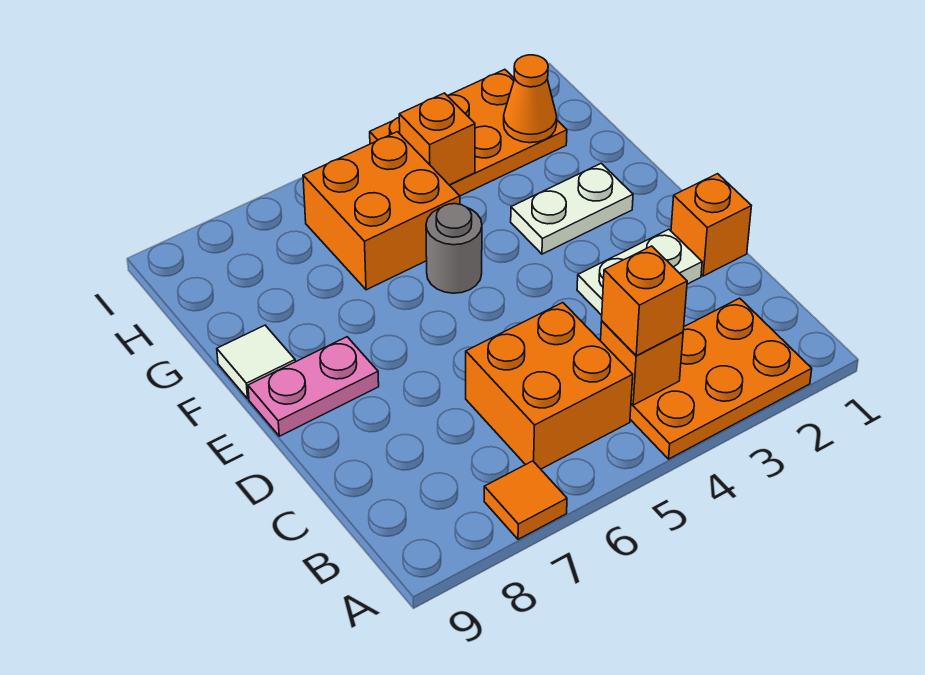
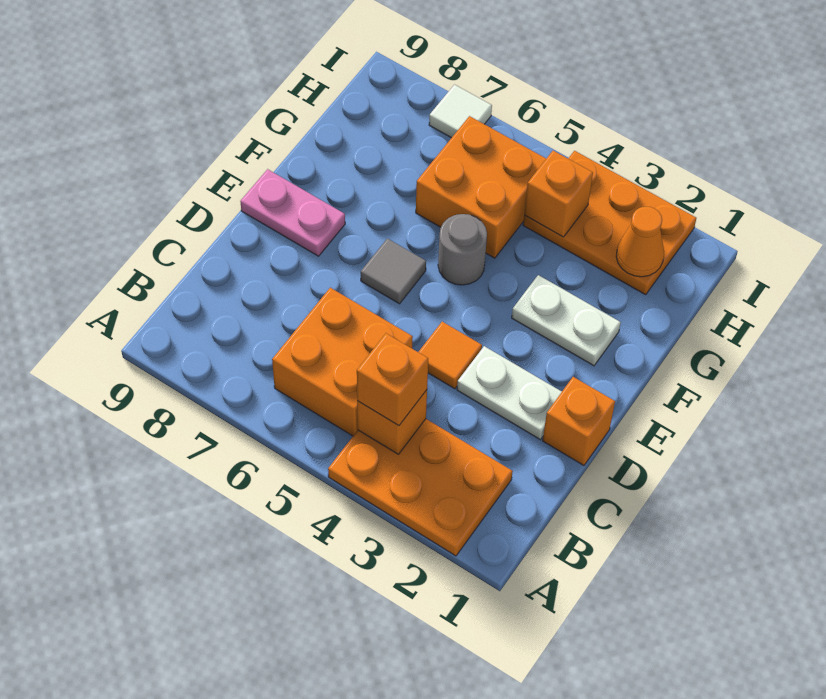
orange tile A7 level 1 -> orange tile D4 level 1
none -> grey tile E6 level 1
white tile F9 level 1 -> white tile I7 level 1

